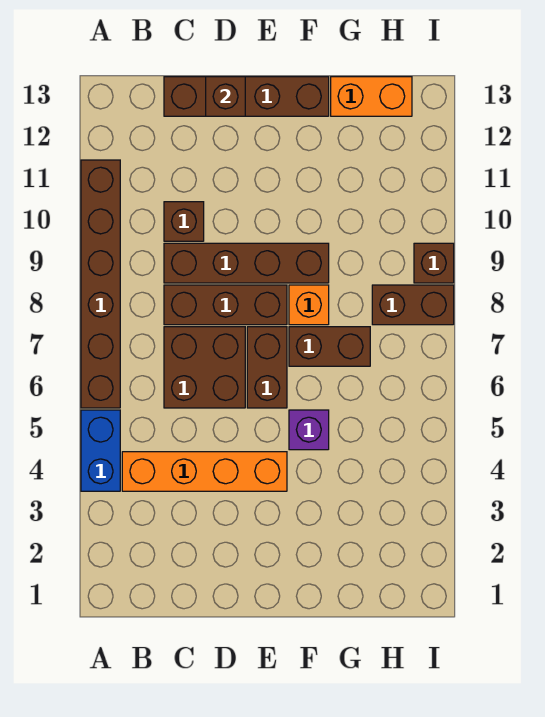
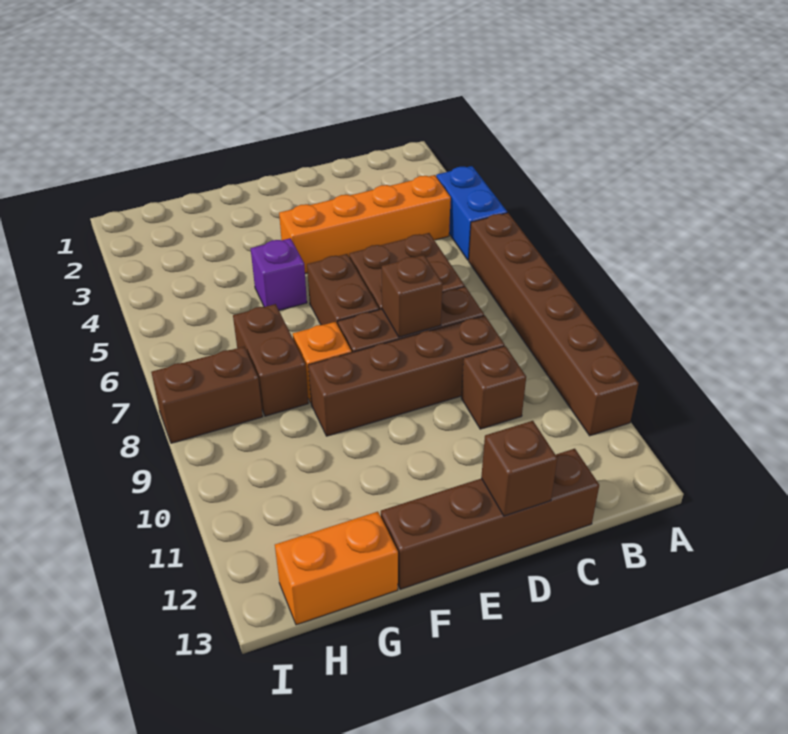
brown brick F7:G7 level 1 -> brown brick G7:G8 level 1
brown brick I9 level 1 -> brown brick D8 level 2

